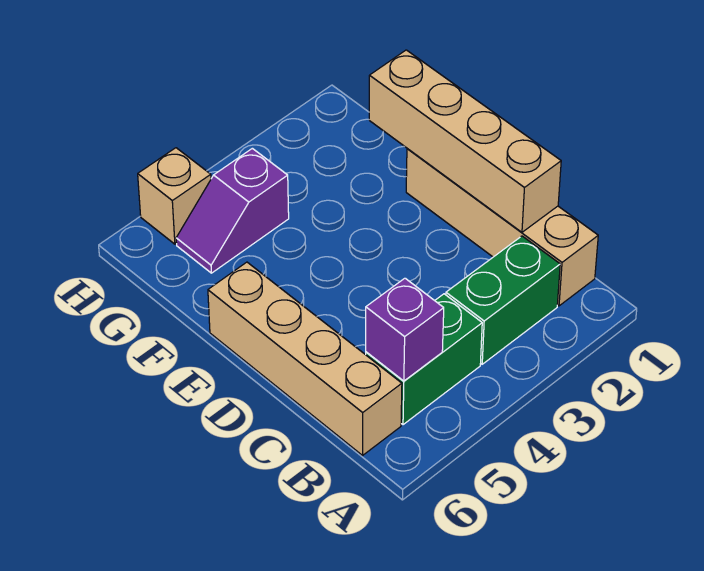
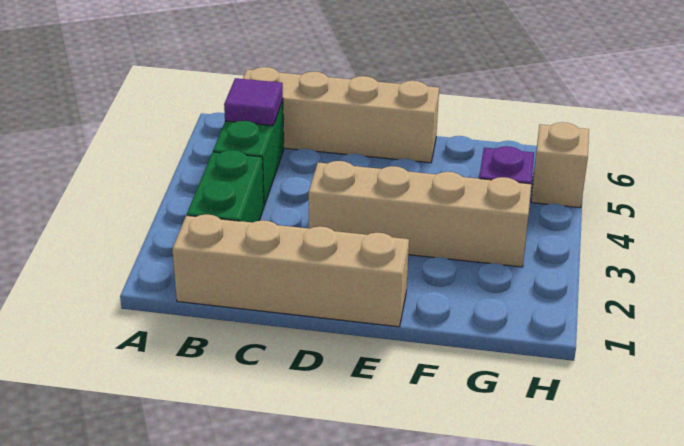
purple brick B5 level 2 -> purple tile B5 level 2
tan brick C1:F1 level 2 -> tan brick D3:G3 level 1

